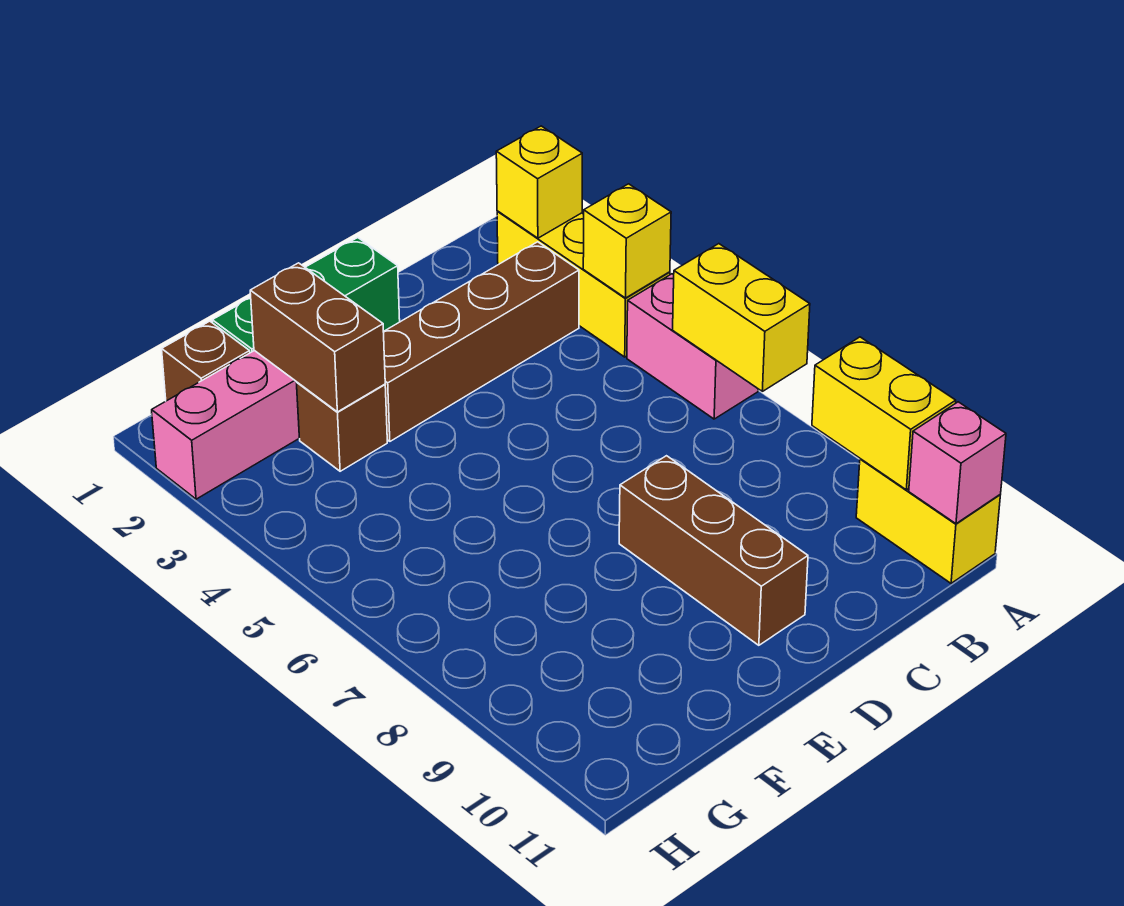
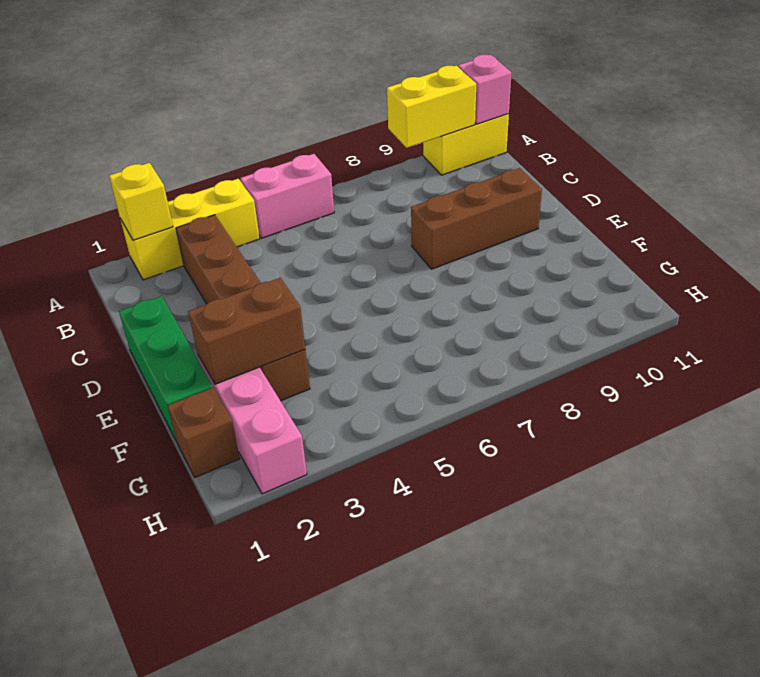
yellow brick A4 level 2 -> none
yellow brick A6:A7 level 2 -> none

